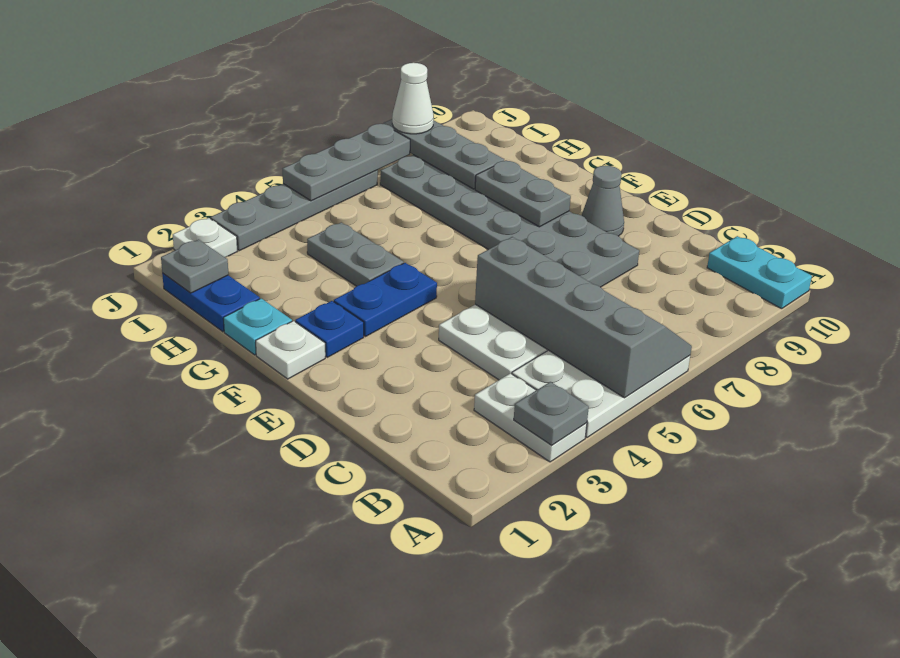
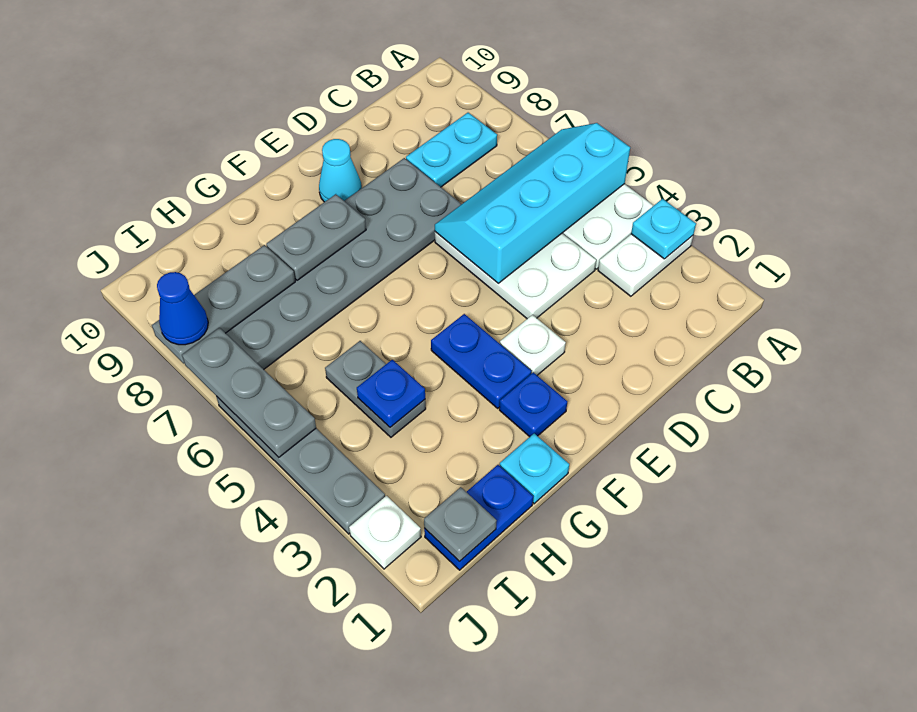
grey plate A3 level 2 -> cyan plate A3 level 2
grey slope A5:D6 level 2 top 5 -> cyan slope A5:D6 level 2 top 5
cyan plate A10:B10 level 1 -> cyan plate B8:C8 level 1
grey cone E9 level 1 -> cyan cone E9 level 1
white plate F1 level 1 -> white plate E3 level 1
grey plate G4:H4 level 1 -> grey plate H4:H5 level 1
none -> blue plate H4 level 2
white cone J8 level 3 -> blue cone J8 level 3

